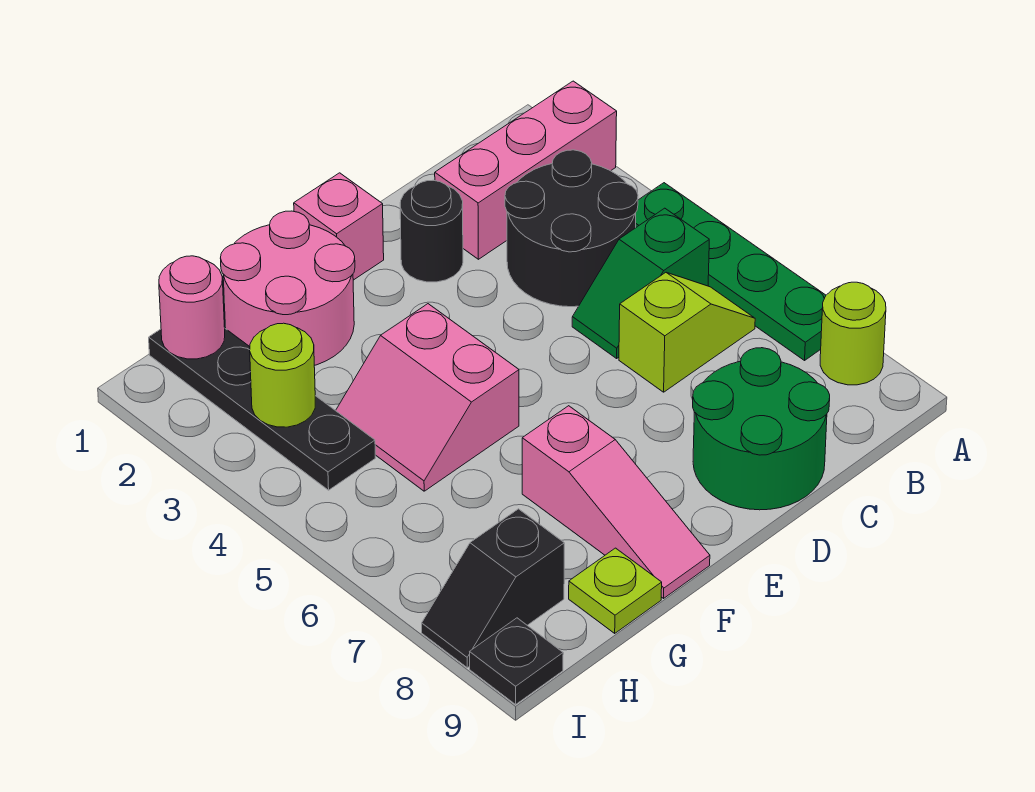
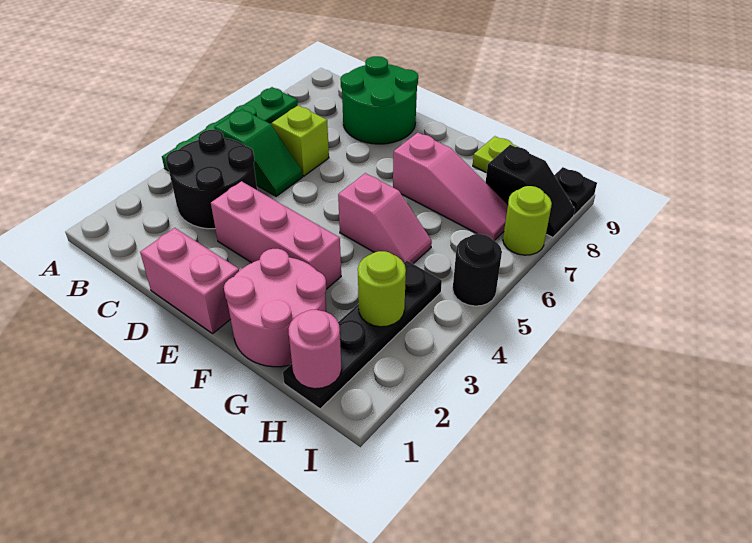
pink brick A2:C2 level 1 -> pink brick D3:F3 level 1
lime round brick A8 level 1 -> lime round brick I7 level 1
black round brick D2 level 1 -> black round brick I5 level 1
pink brick E1 level 1 -> pink brick D1:E1 level 1
pink slope F4:G5 level 1 top F -> pink slope F5:G5 level 1 top F
pink slope F7:F9 level 1 top 7 -> pink slope F7:H7 level 1 top F

